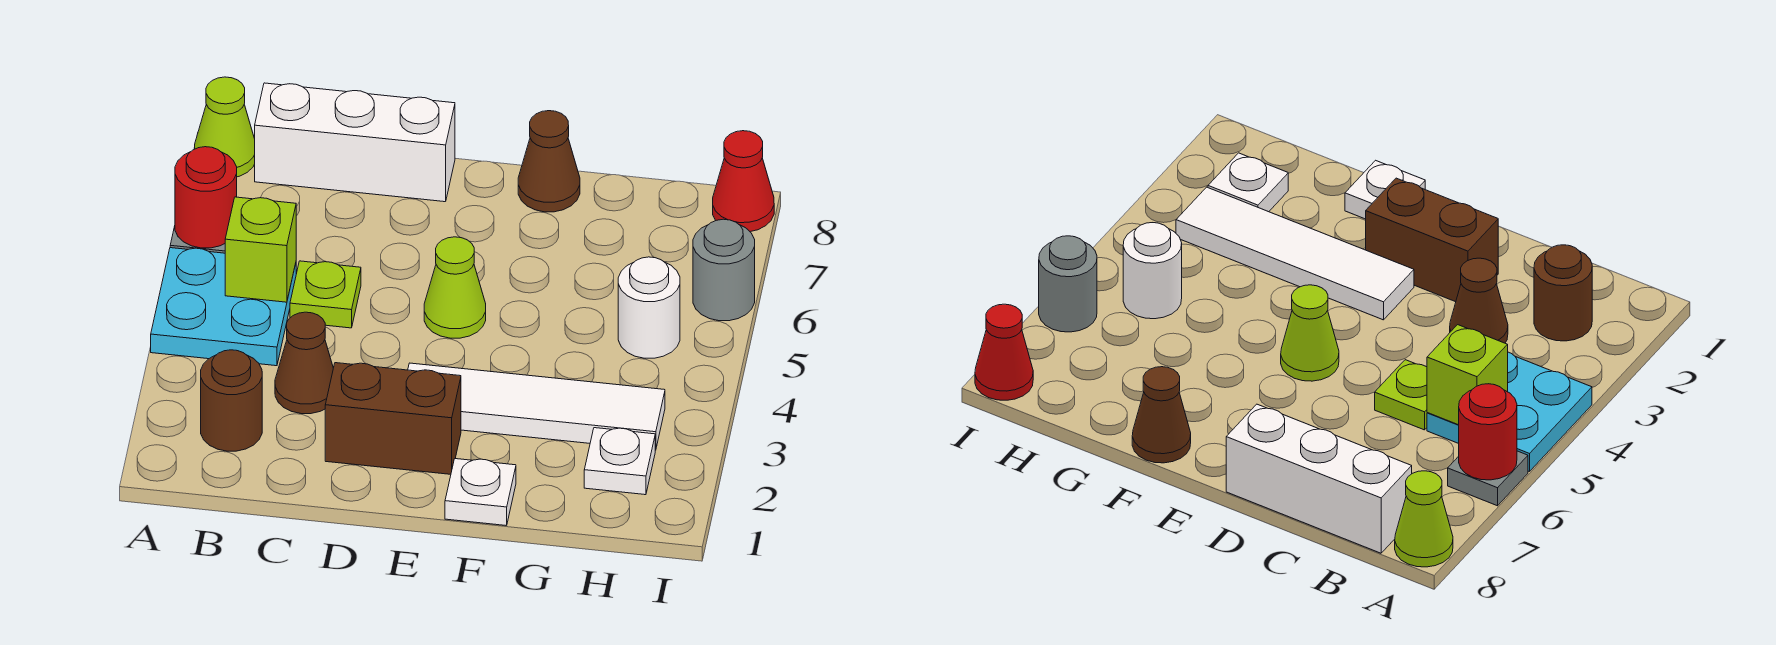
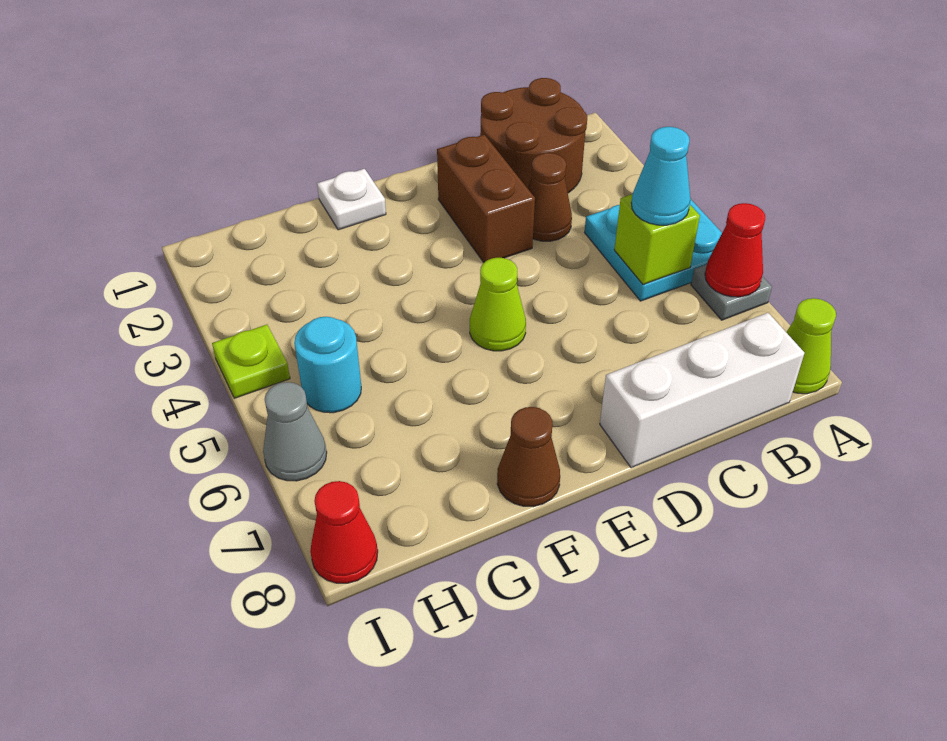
red round brick A6 level 2 -> red cone A6 level 2
brown round brick B2 level 1 -> brown round brick B1:C2 level 1
none -> cyan cone B5 level 3
lime plate C5 level 1 -> lime plate I4 level 1
brown brick D2:E2 level 1 -> brown brick D2:D3 level 1
white tile E3:H3 level 1 -> none
white plate H2 level 1 -> none
white round brick H5 level 1 -> cyan round brick H5 level 1
grey round brick I6 level 1 -> grey cone I6 level 1

